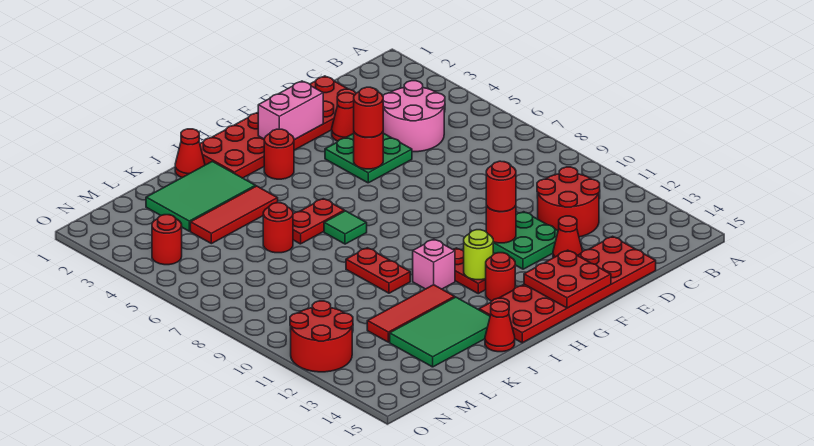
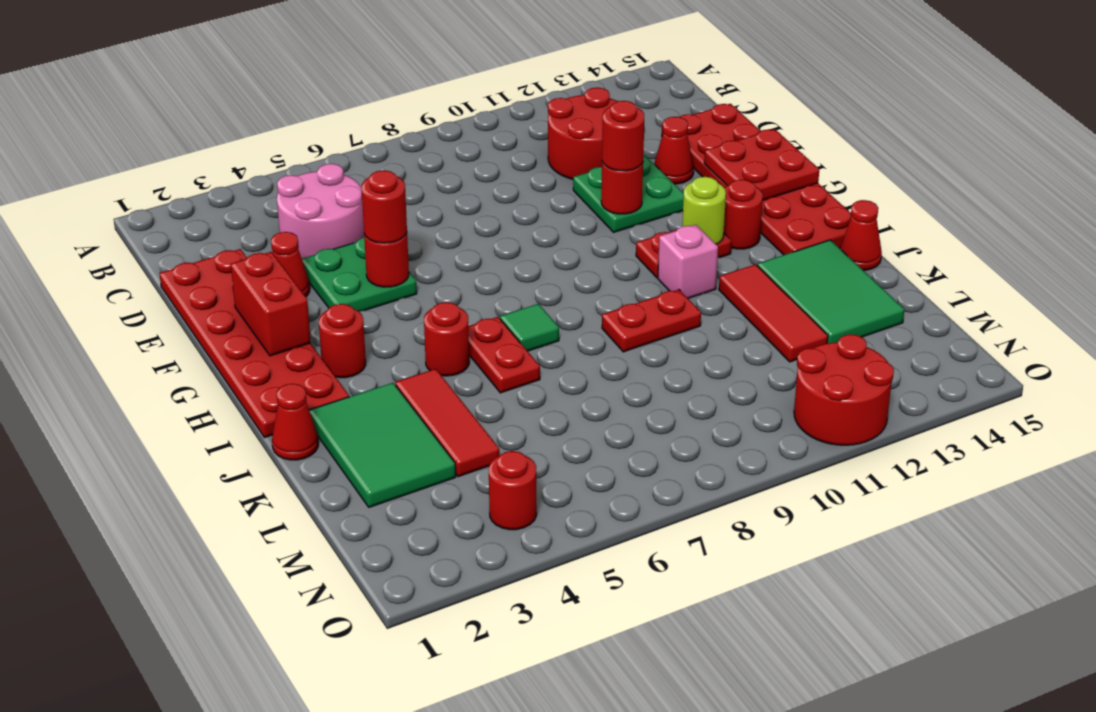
pink brick F2:G2 level 2 -> red brick F2:G2 level 2
red round brick K6 level 1 -> red round brick I5 level 1

